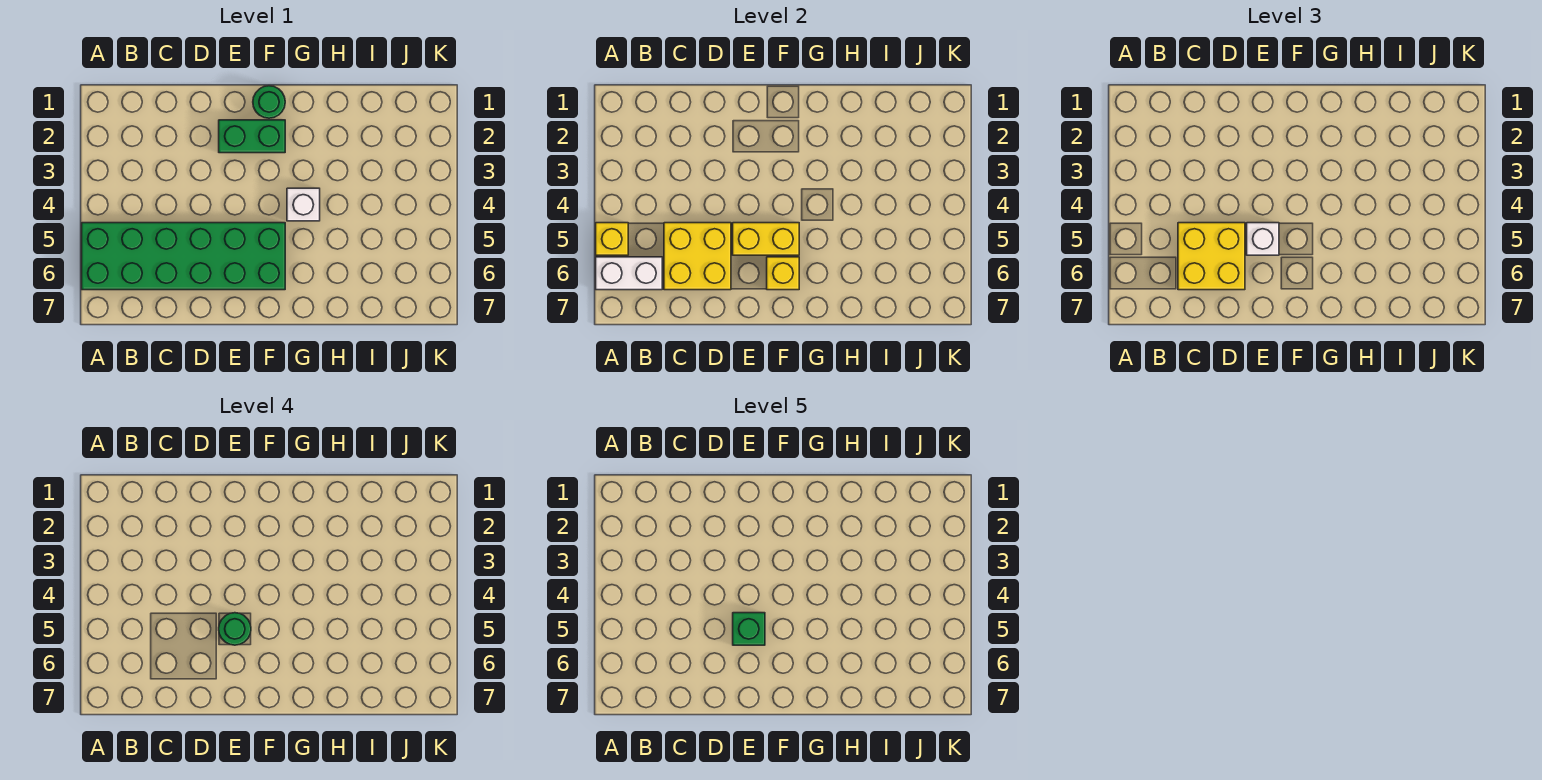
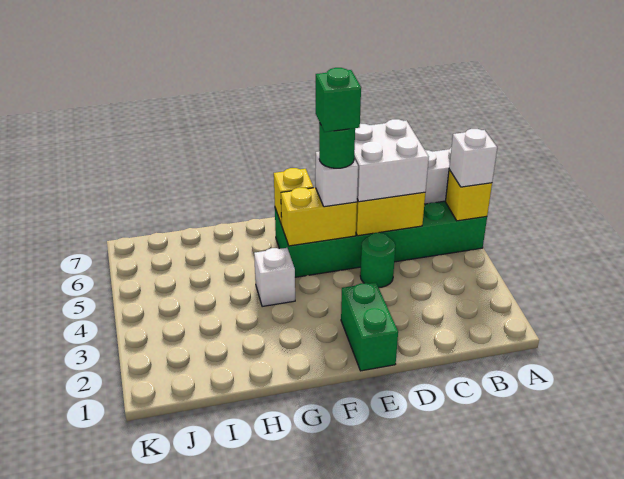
none -> white brick A5 level 3
yellow brick C5:D6 level 3 -> white brick C5:D6 level 3
green brick E2:F2 level 1 -> green brick E1:E2 level 1
green round brick F1 level 1 -> green round brick D4 level 1

